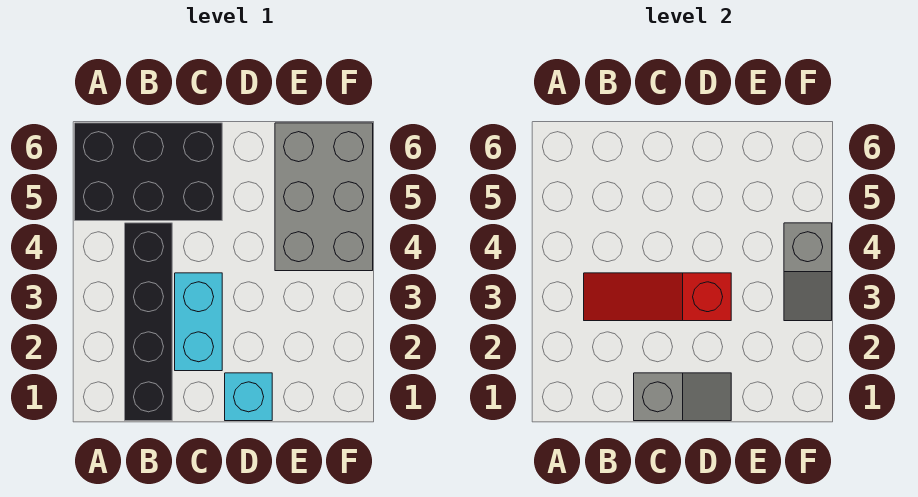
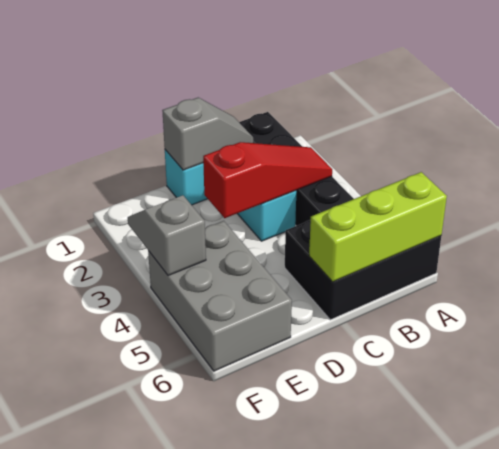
none -> lime brick A6:C6 level 2
grey slope C1:D1 level 2 top C -> grey slope C1:D1 level 2 top D

